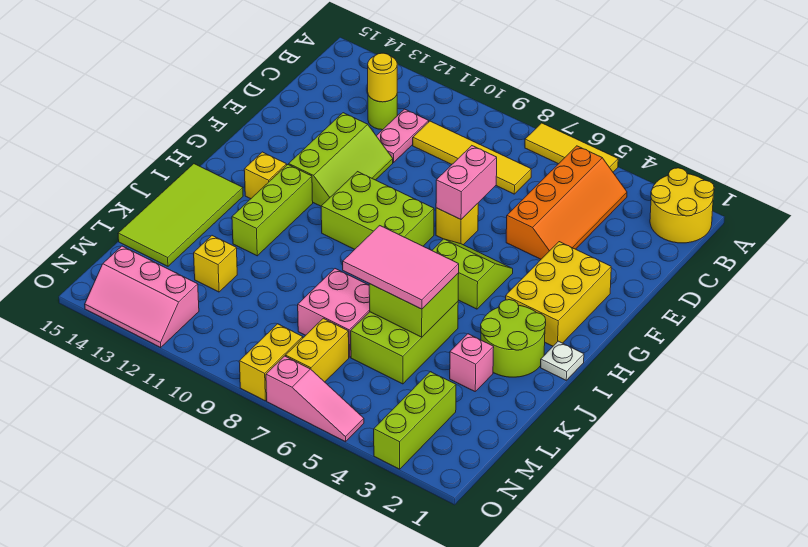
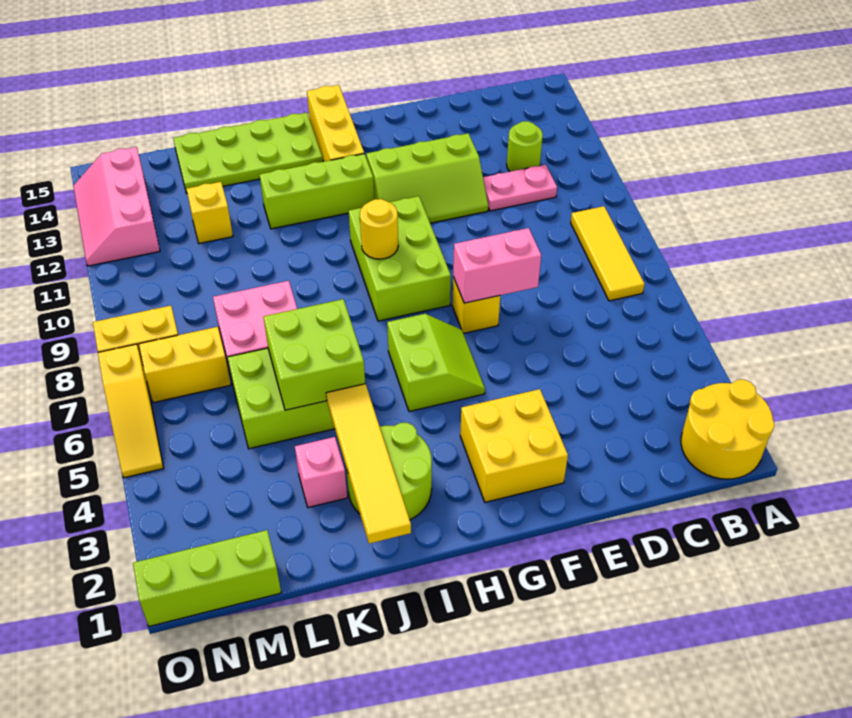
yellow tile A5:A7 level 1 -> yellow tile B7:B9 level 1
orange slope B4:E5 level 1 top 5 -> none
yellow tile C7:C10 level 1 -> yellow tile J1:J4 level 2
yellow round brick C12 level 2 -> yellow round brick H9 level 2
yellow brick F2:H3 level 1 -> yellow brick F2:G3 level 1
yellow brick H13 level 1 -> yellow brick H13:H15 level 1
white plate I1 level 1 -> none
lime tile I14:L15 level 1 -> lime plate I14:L15 level 1
pink tile J5:K7 level 3 -> none
lime brick M3:O3 level 1 -> lime brick M1:O1 level 1
pink slope O5:O7 level 1 top 7 -> yellow slope O5:O7 level 1 top 7

